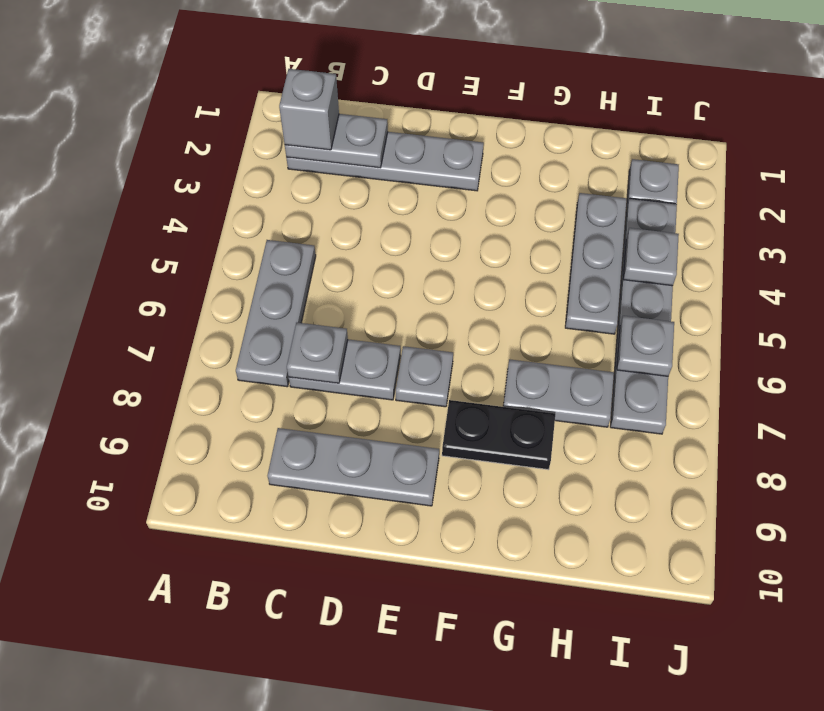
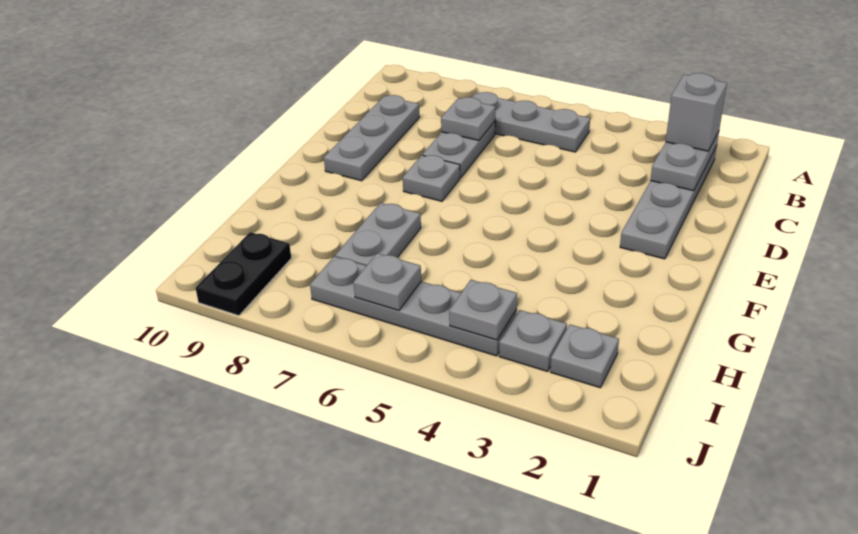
black plate F8:G8 level 1 -> black plate I9:J9 level 1
grey plate H3:H5 level 1 -> none

